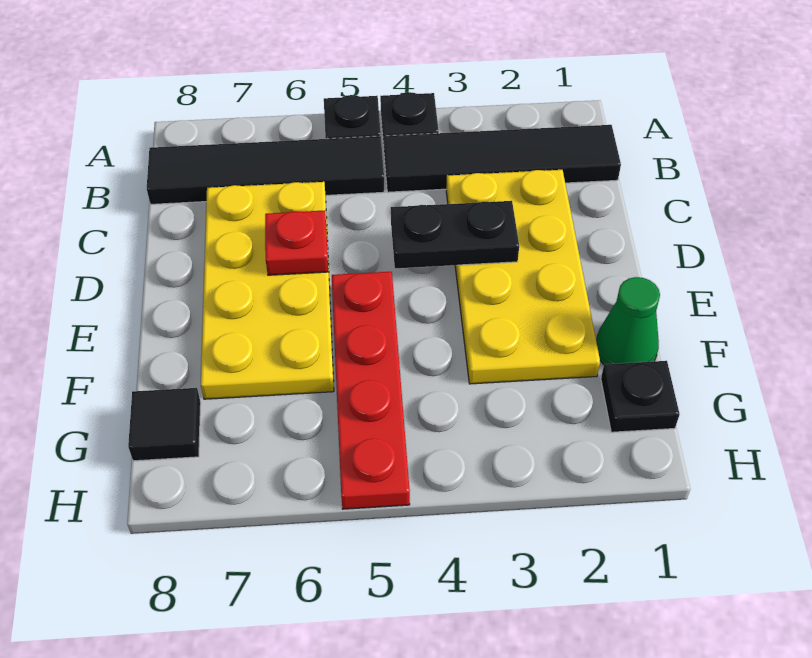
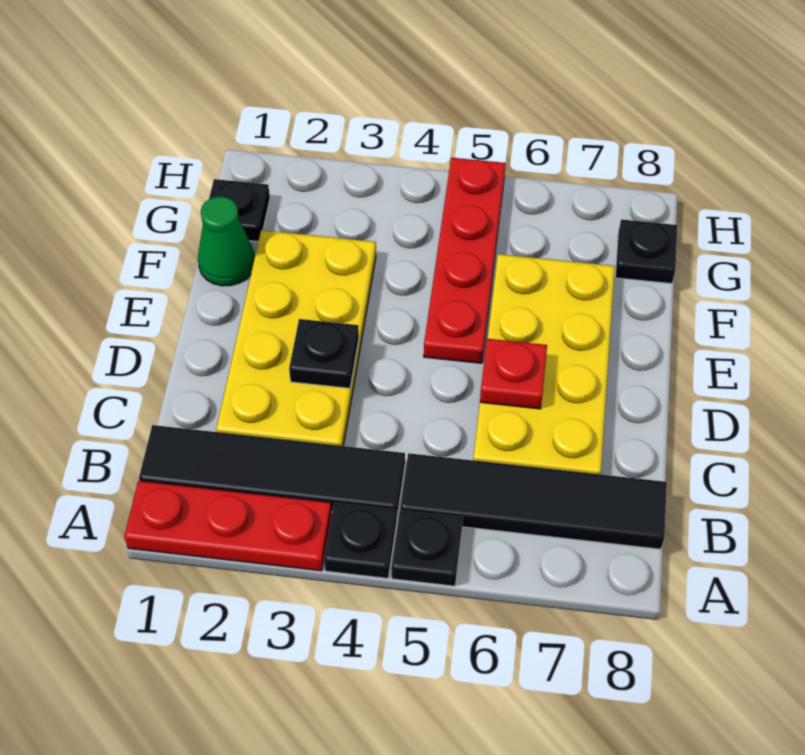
none -> red plate A1:A3 level 1
black plate D3:D4 level 2 -> black plate D3 level 2
black tile G8 level 1 -> black plate G8 level 1

